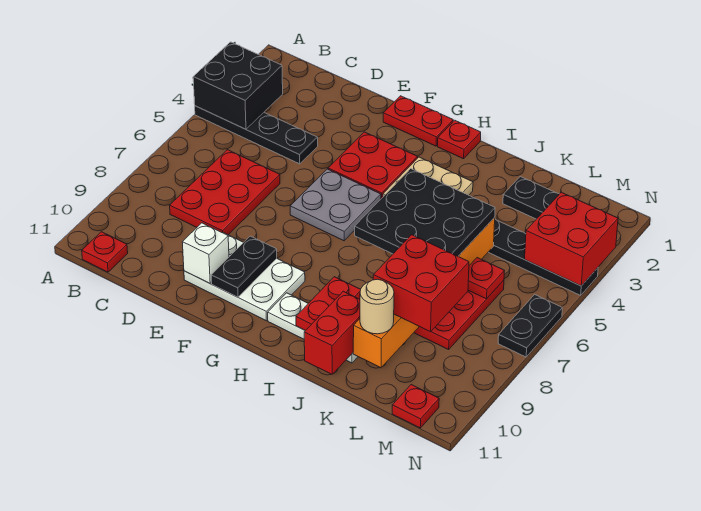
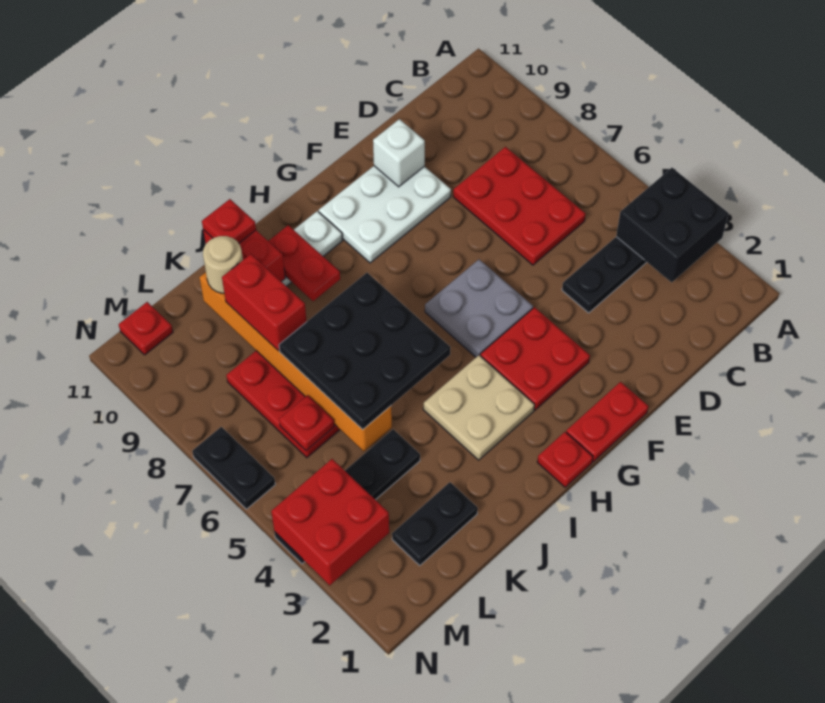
red plate B11 level 1 -> red plate J11 level 3
black plate F9:F10 level 2 -> none
red brick K8:L9 level 3 -> red brick K8:K9 level 3

